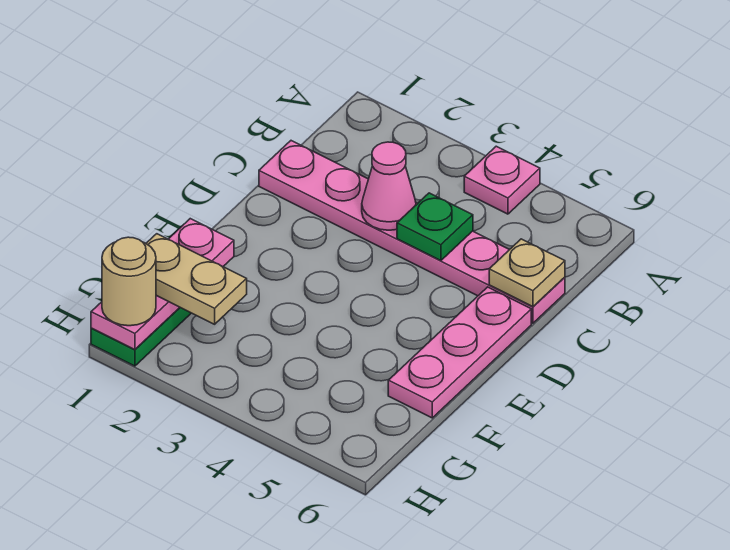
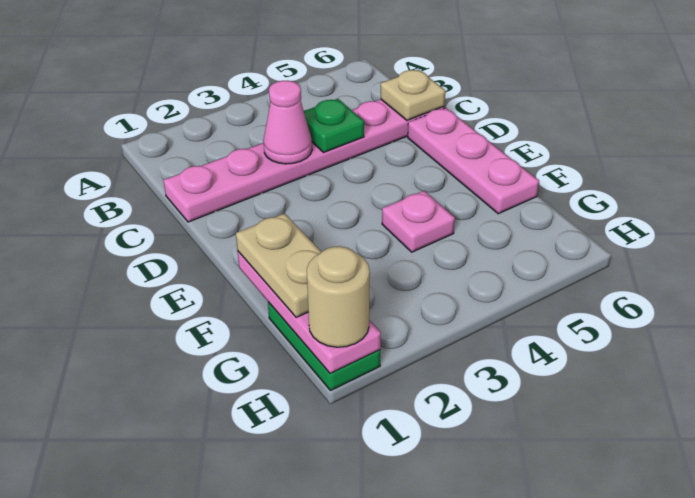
pink plate A4 level 1 -> pink plate F4 level 1
tan plate G1:G2 level 3 -> tan plate F1:G1 level 3

